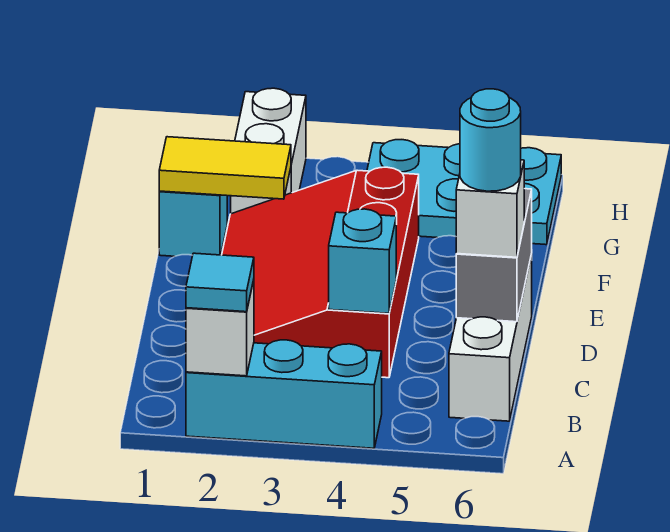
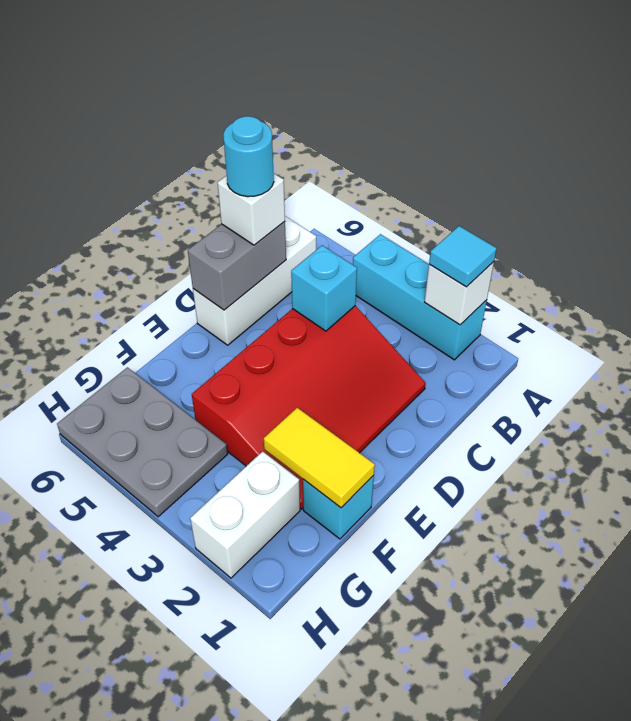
cyan plate G4:H6 level 1 -> grey plate G4:H6 level 1

